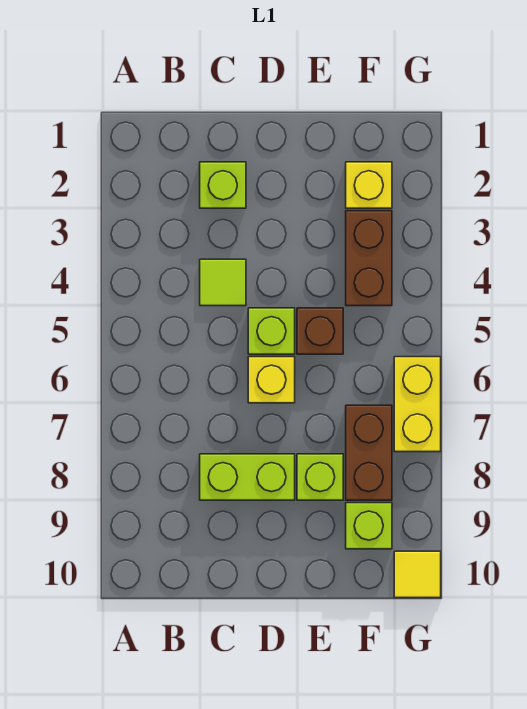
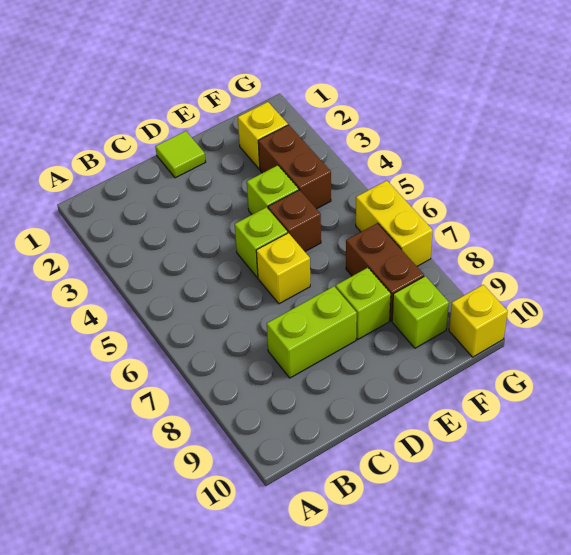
lime brick C2 level 1 -> lime brick E4 level 1
lime tile C4 level 1 -> lime tile D1 level 1
yellow tile G10 level 1 -> yellow brick G10 level 1

